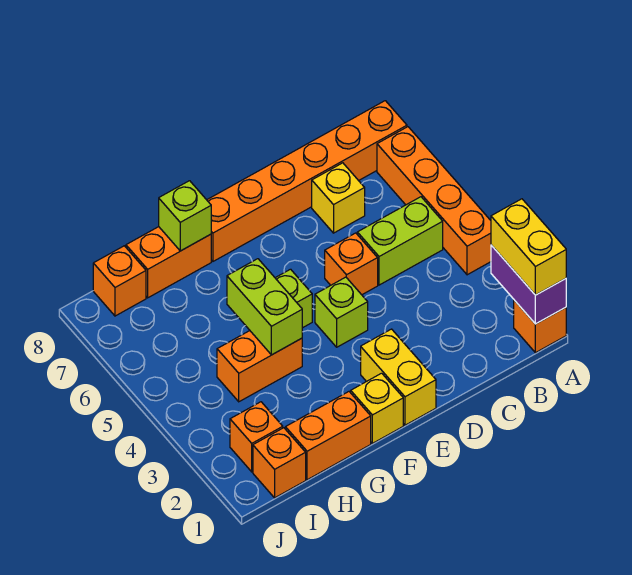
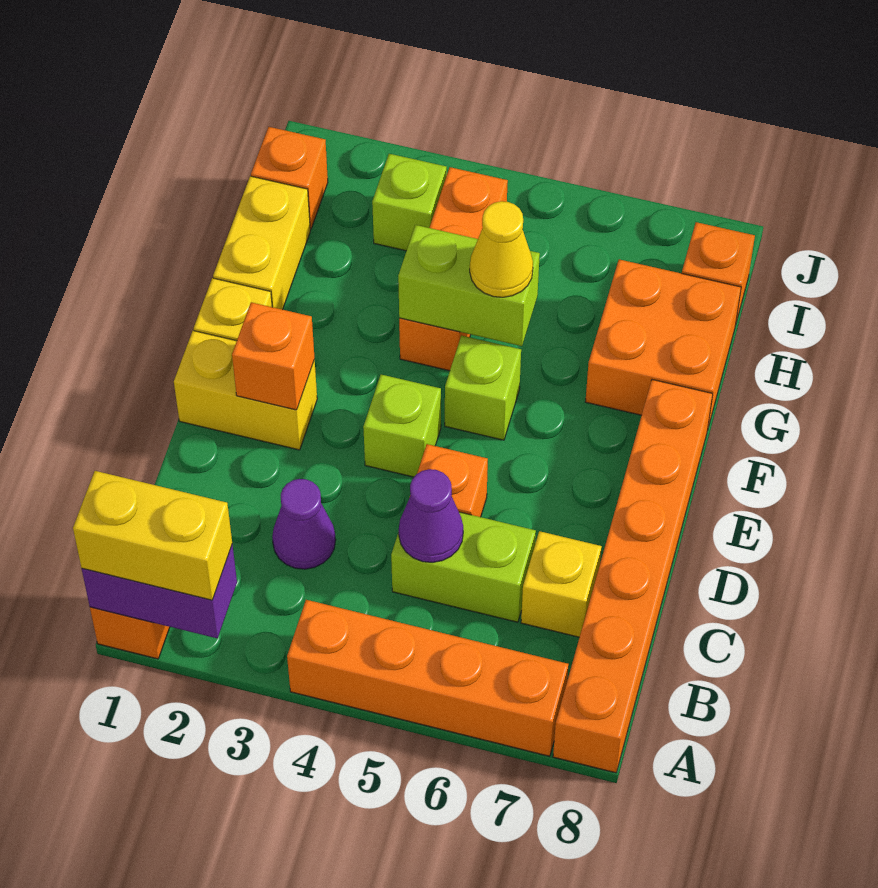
lime brick B5:C5 level 1 -> lime brick C5:C6 level 1
none -> purple cone C3 level 1
none -> purple cone C5 level 2
orange brick G1:H1 level 1 -> yellow brick G1:H1 level 1
orange brick G4:H4 level 1 -> orange brick G4:I4 level 1
none -> yellow cone G5 level 3
orange brick G8:H8 level 1 -> orange brick G7:H8 level 1
lime brick G8 level 2 -> lime brick I3 level 1
orange brick I2 level 1 -> orange brick E2 level 2

